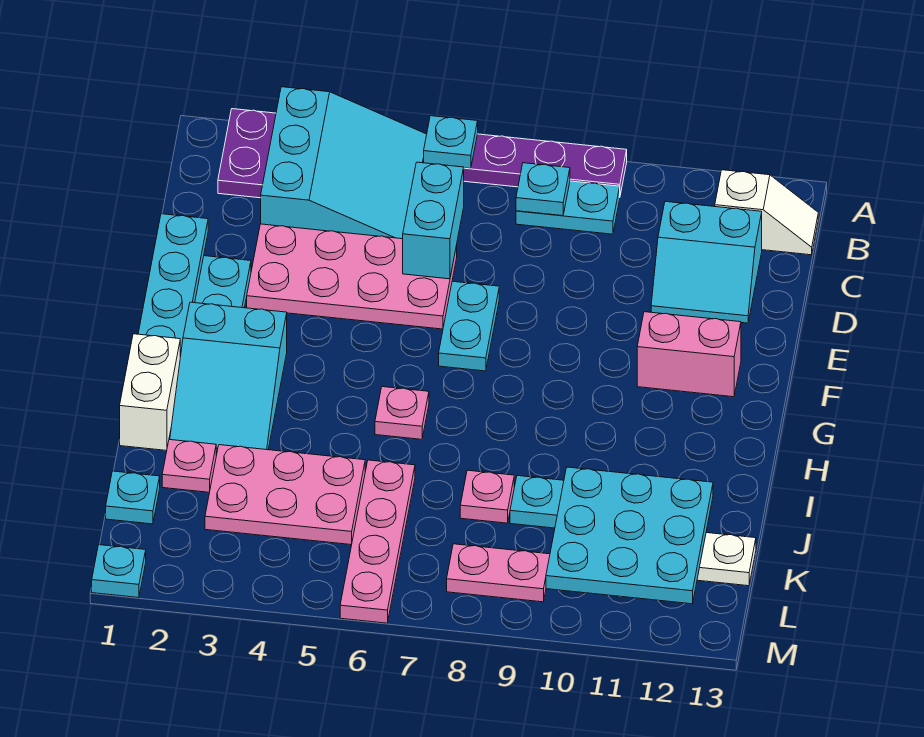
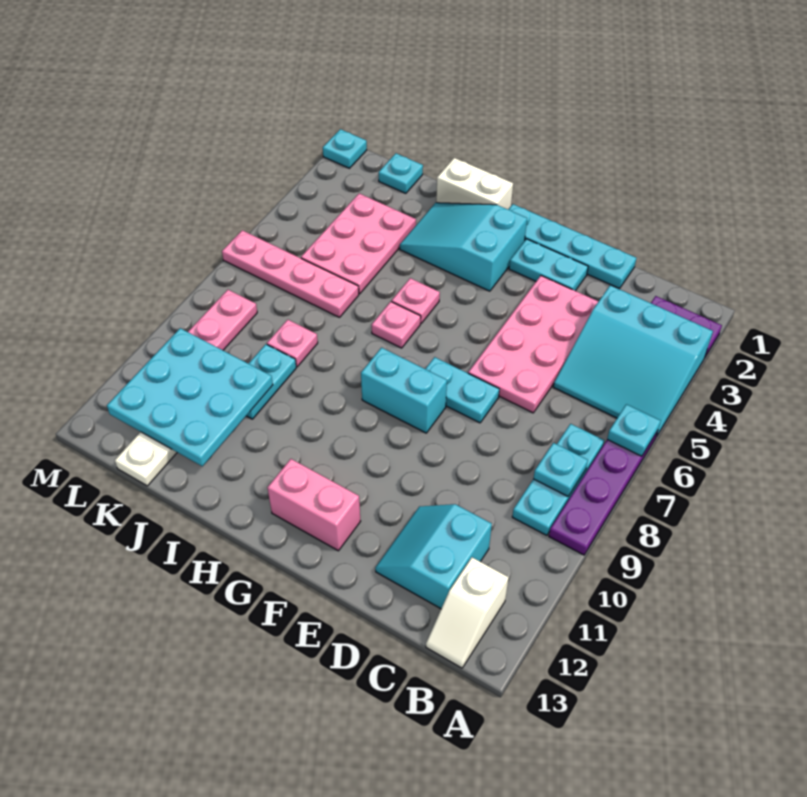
cyan plate B8:B9 level 1 -> cyan plate B7:B9 level 1
cyan brick C6:D6 level 2 -> cyan brick F8:G8 level 1
pink brick F11:F12 level 1 -> pink brick F12:G12 level 1
pink plate J2 level 1 -> pink plate H5 level 1

